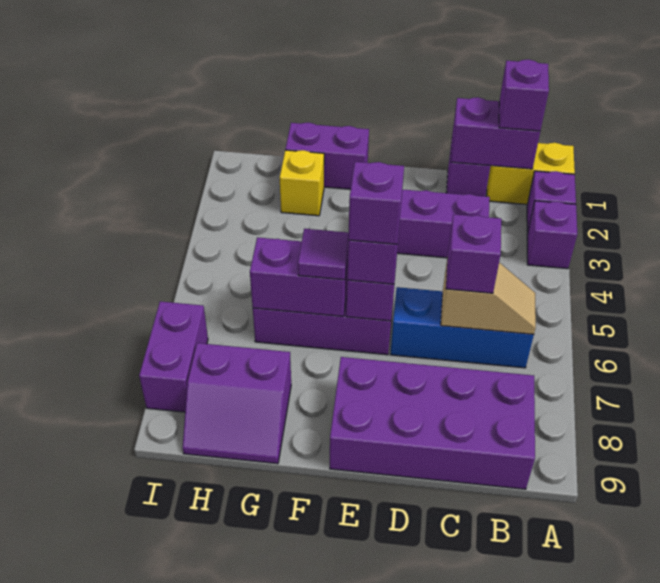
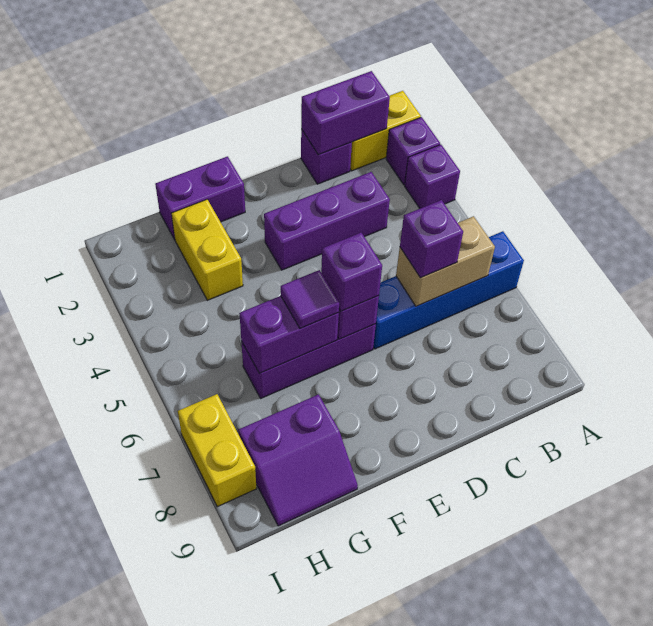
purple brick B1 level 3 -> none
blue brick B6:D6 level 1 -> blue brick A6:D6 level 1
tan slope B6:C6 level 2 top C -> tan brick B6:C6 level 2
purple brick B8:E9 level 1 -> none
purple brick E6 level 4 -> none
yellow brick G2 level 1 -> yellow brick G2:G3 level 1
purple brick I7:I8 level 1 -> yellow brick I7:I8 level 1

